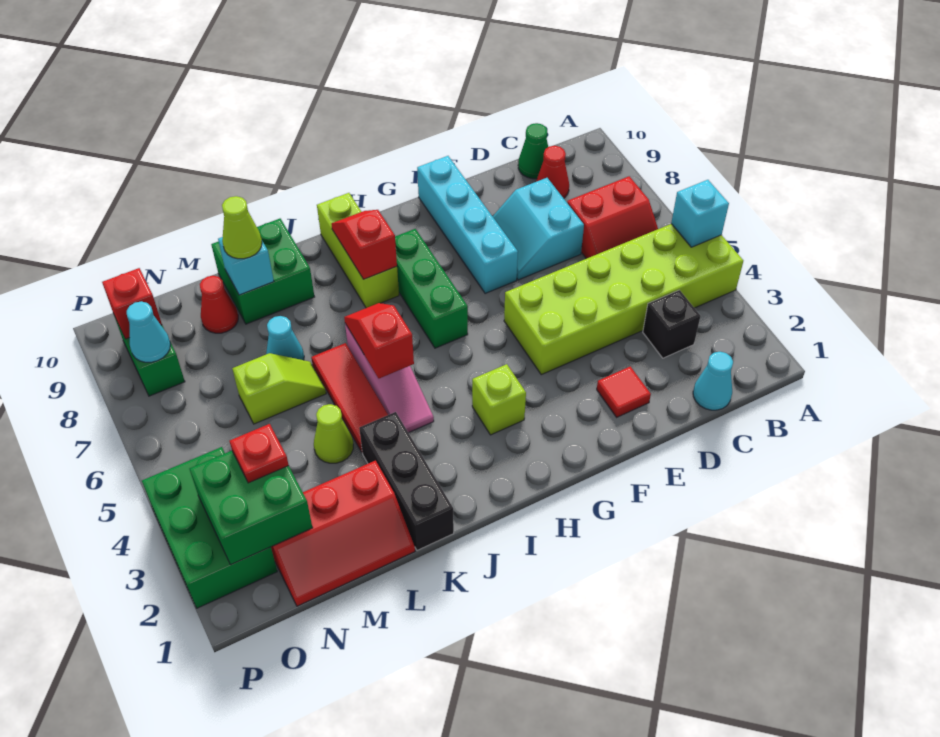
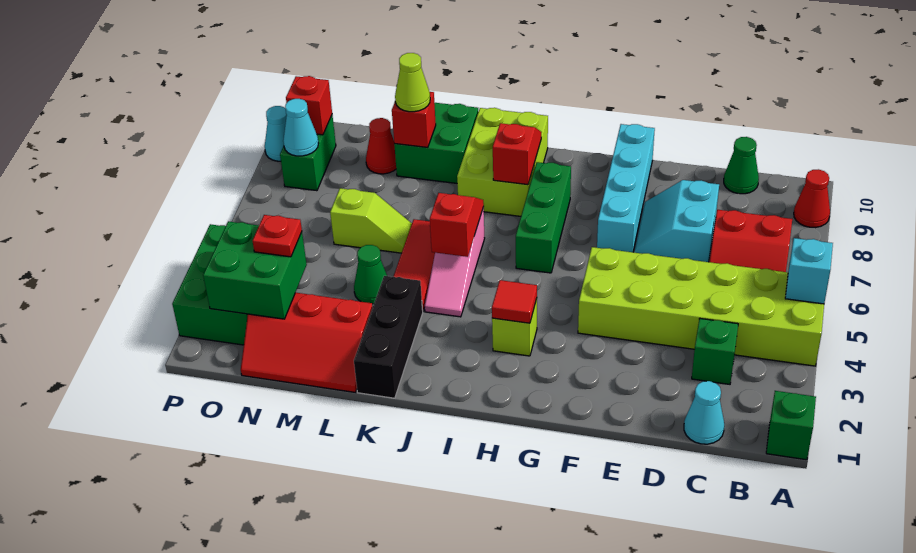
none -> green brick A1 level 1
black brick C3 level 1 -> green brick C3 level 1
red cone C9 level 1 -> red cone A9 level 1
red tile E2 level 1 -> red tile H3 level 2
lime brick I8:I10 level 1 -> lime brick I8:J10 level 1
lime cone L4 level 1 -> green cone L4 level 1
cyan cone L7 level 1 -> cyan cone P9 level 1
cyan brick L9 level 2 -> red brick L9 level 2

